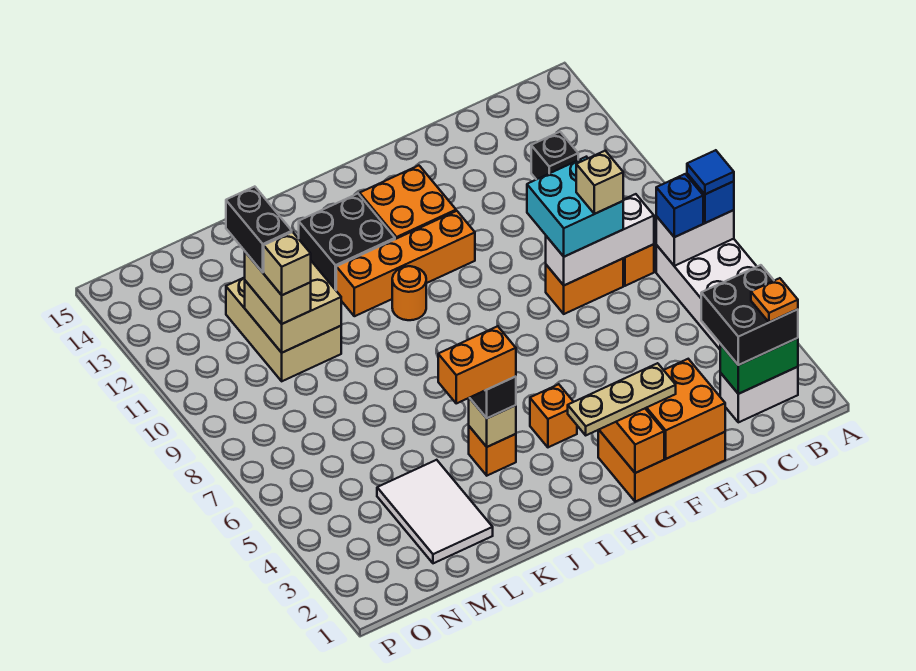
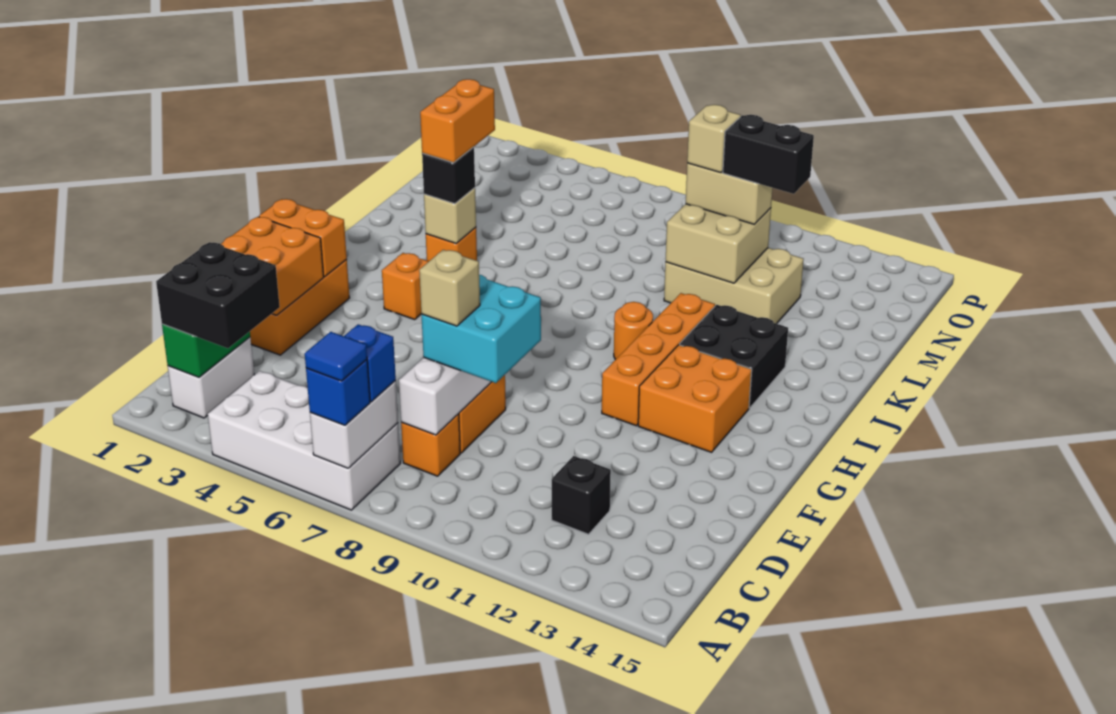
orange plate B2 level 4 -> none
tan plate F2:H2 level 3 -> none
white tile L2:M4 level 1 -> none

